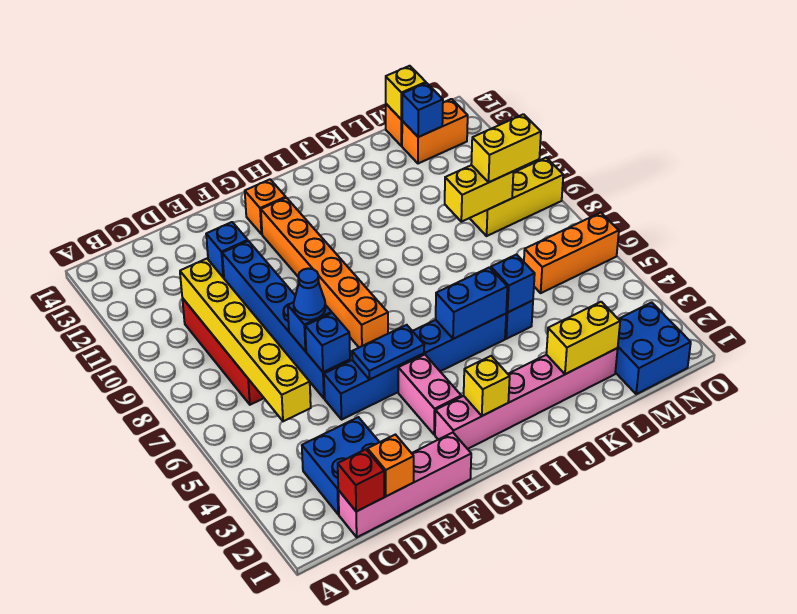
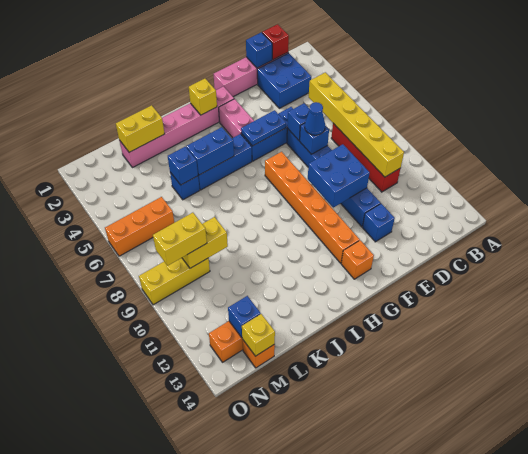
orange brick D1 level 2 -> blue brick D1 level 2
blue brick M1:N2 level 1 -> blue brick E9:F10 level 2

